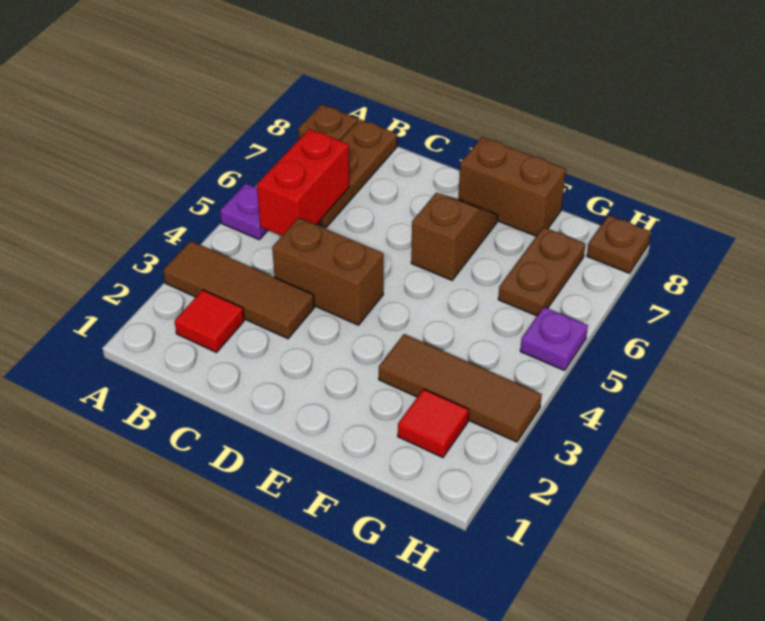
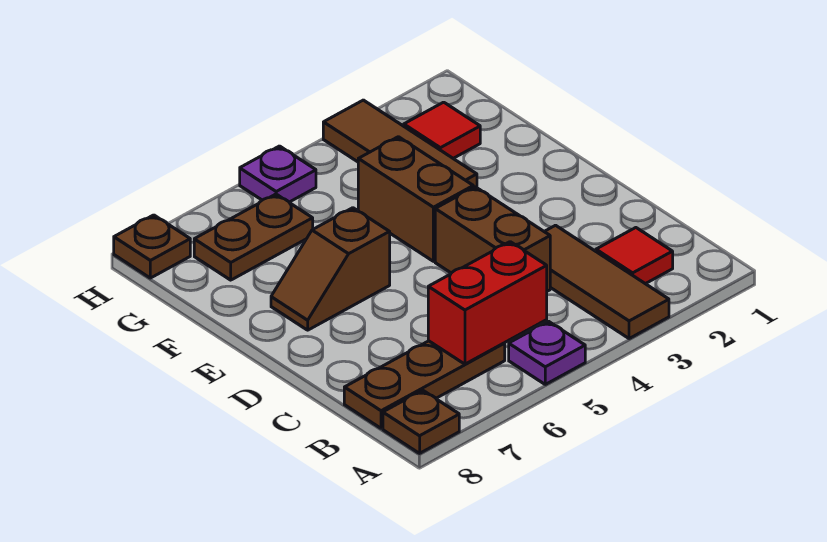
brown brick E8:F8 level 1 -> brown brick E4:F4 level 1

